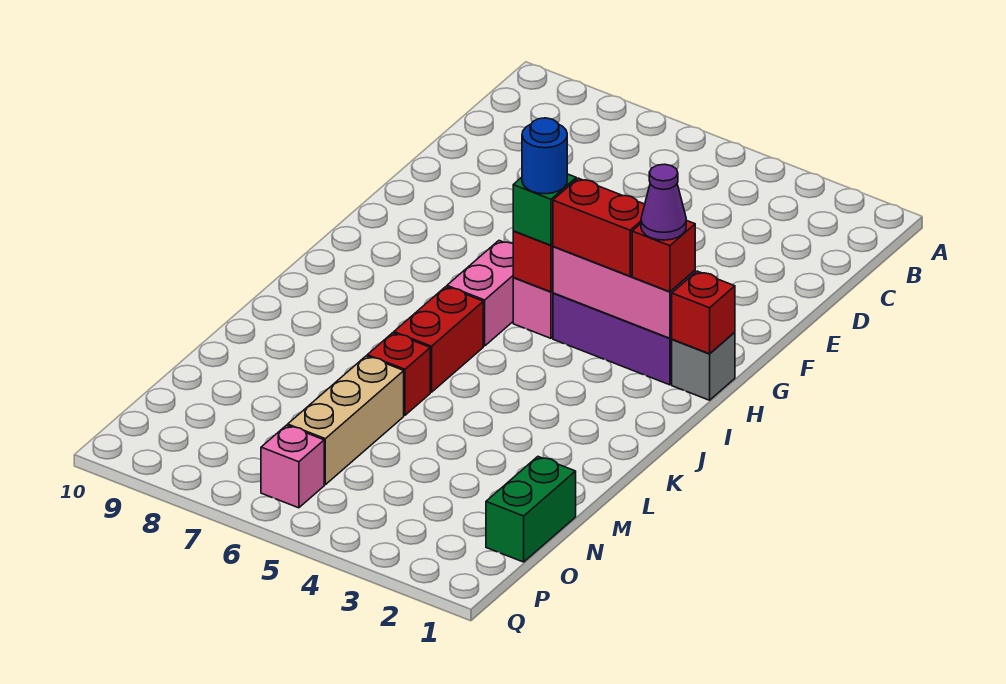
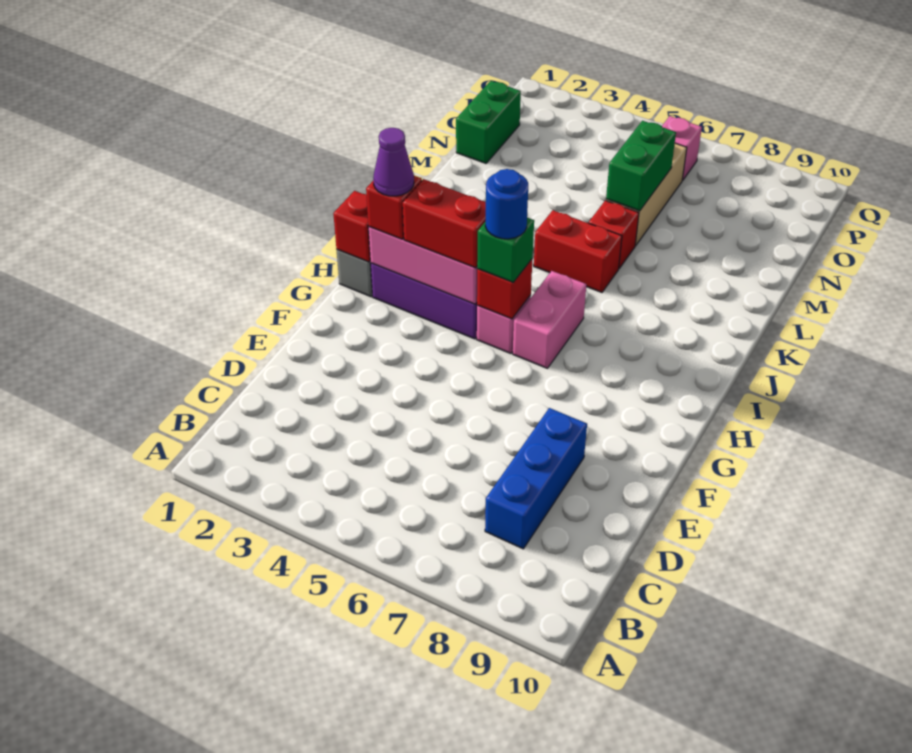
none -> blue brick C8:E8 level 1
red brick J6:K6 level 1 -> red brick K5:K6 level 1
none -> green brick M6:N6 level 2

